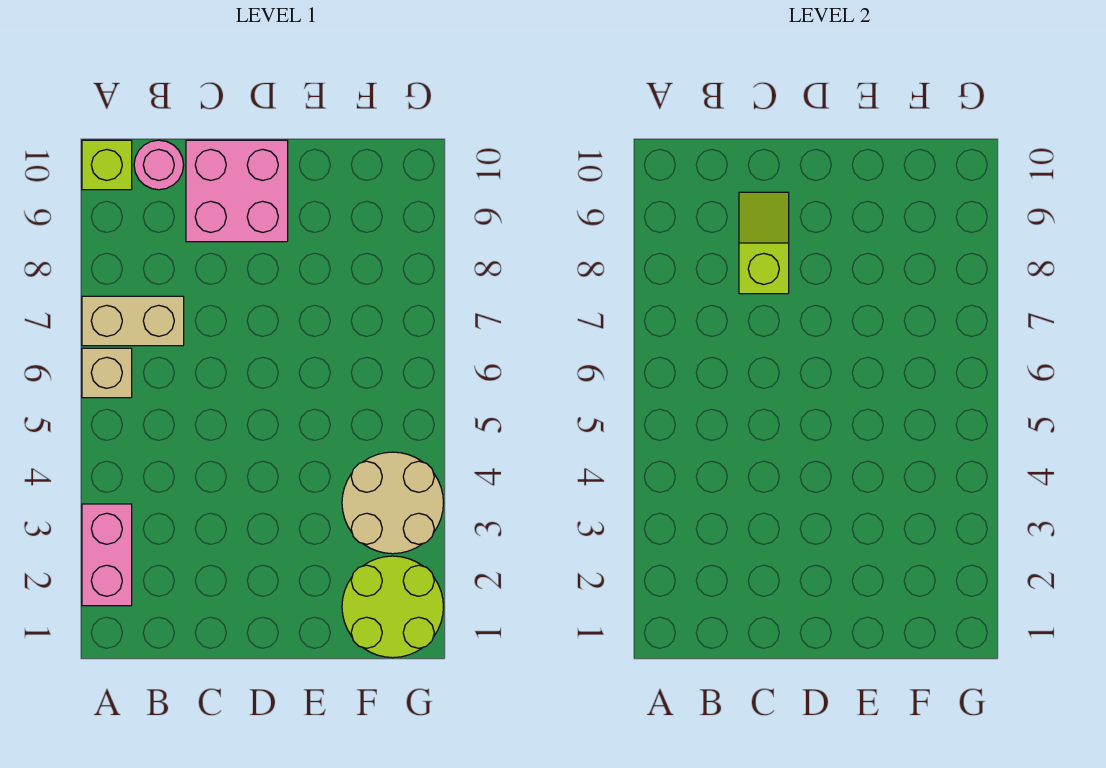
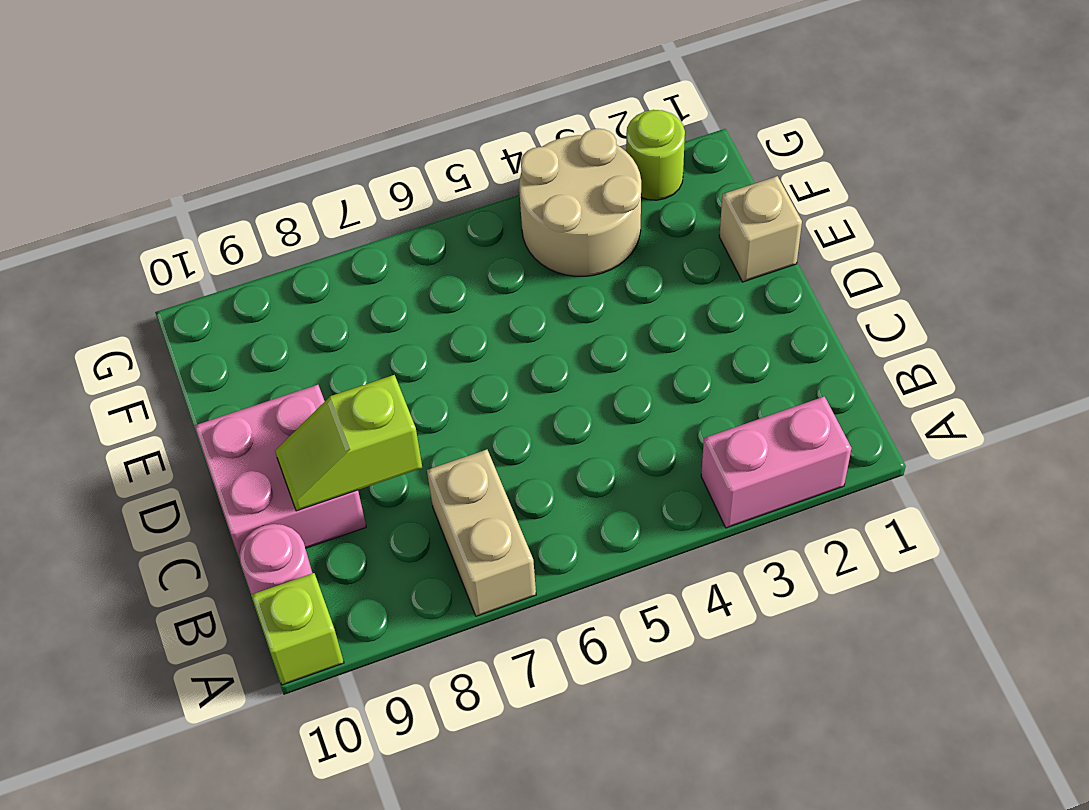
tan brick A6 level 1 -> tan brick E1 level 1
lime round brick F1:G2 level 1 -> lime round brick G2 level 1

